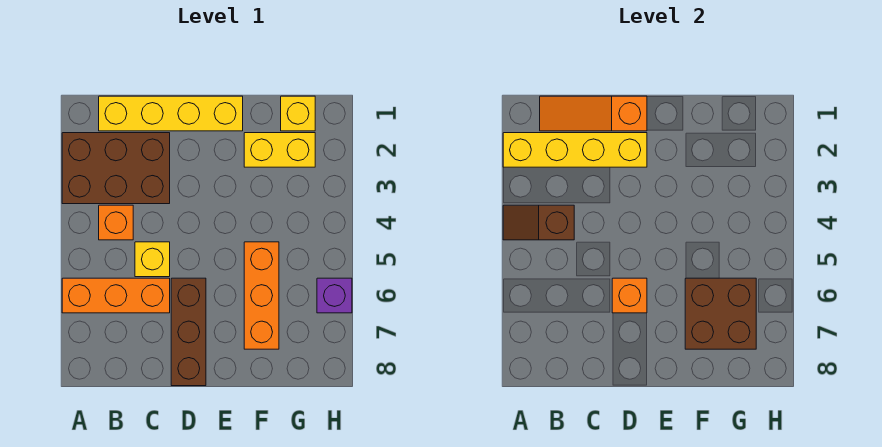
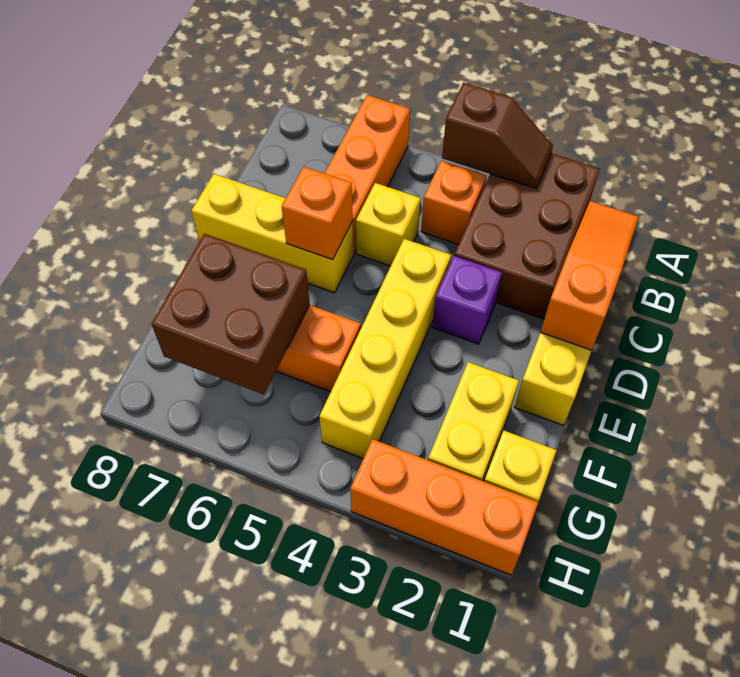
yellow brick A2:D2 level 2 -> yellow brick D4:G4 level 1
brown slope A4:B4 level 2 top B -> brown slope A3:A4 level 2 top 4
brown brick D6:D8 level 1 -> yellow brick D6:D8 level 1
none -> orange brick H1:H3 level 1
purple brick H6 level 1 -> purple brick D3 level 1

